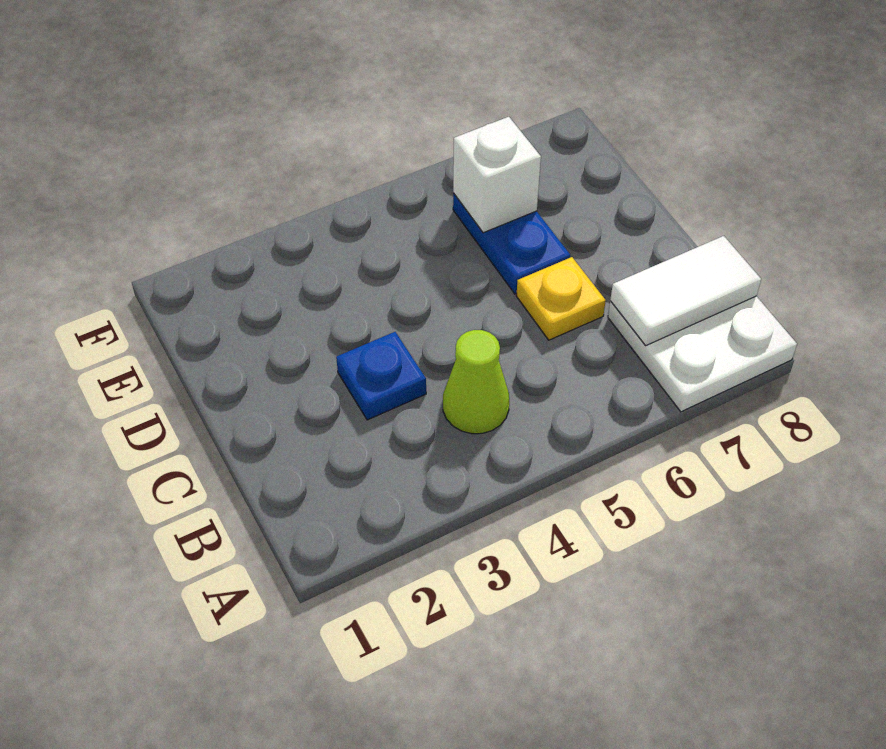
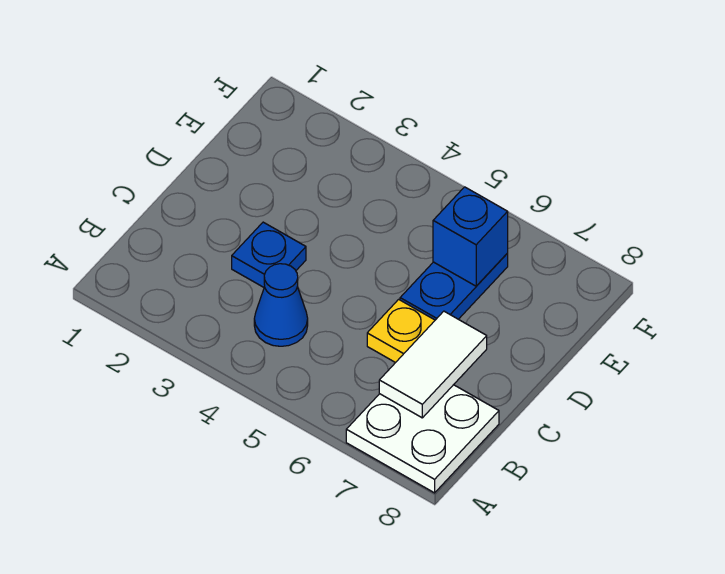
lime cone B4 level 1 -> blue cone B4 level 1
white tile B7:B8 level 2 -> white tile B7:C7 level 2
white brick E6 level 2 -> blue brick E6 level 2

